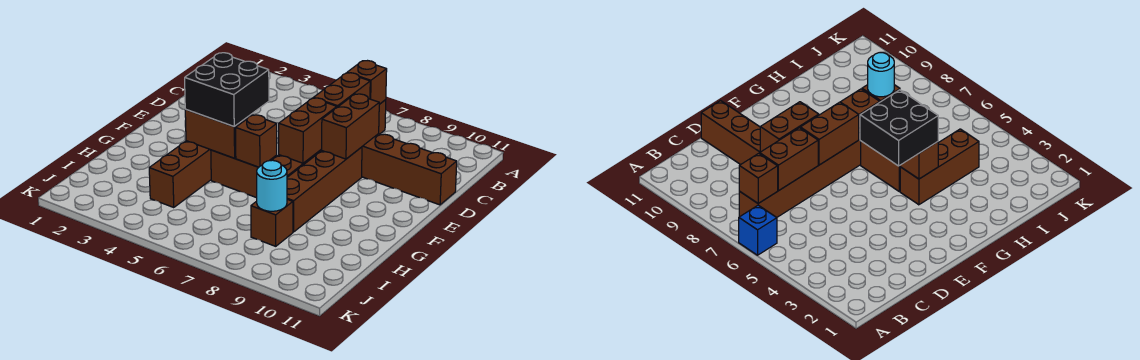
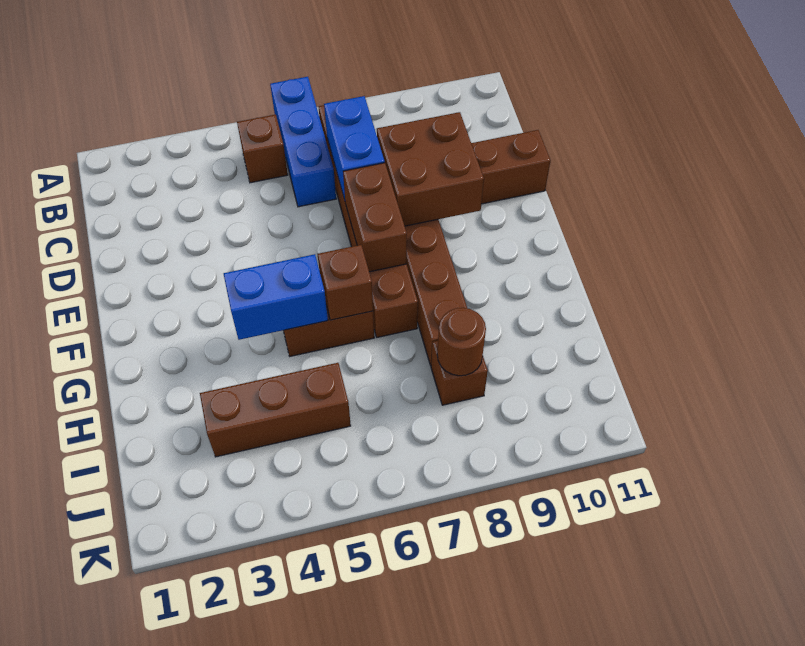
blue brick A6 level 1 -> blue brick A6:C6 level 1
brown brick B7 level 2 -> brown brick B5 level 1
brown brick C7:D7 level 2 -> blue brick C7:D7 level 2
brown brick D8:E8 level 2 -> brown brick D8:E9 level 2
black brick F4:G5 level 3 -> none
brown brick G4:I4 level 1 -> brown brick I3:I5 level 1
brown brick G4:G5 level 2 -> blue brick G4:G5 level 2
cyan round brick I8 level 2 -> brown round brick I8 level 2

